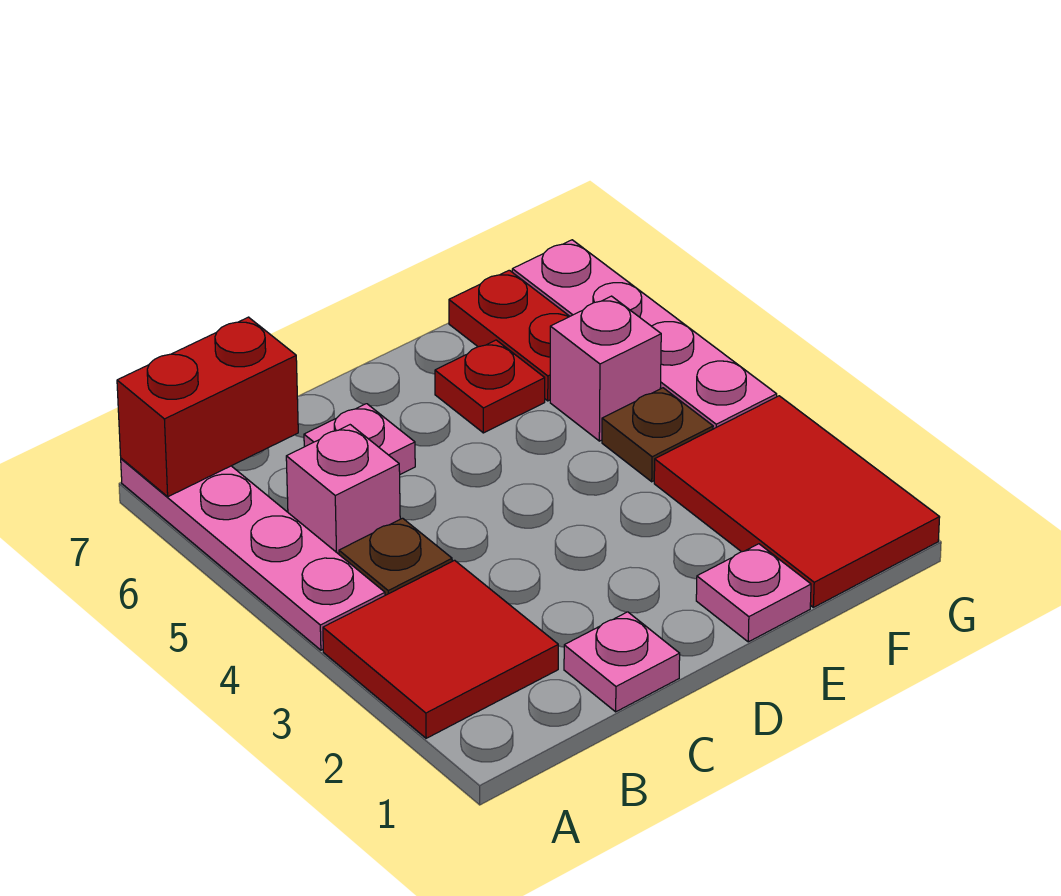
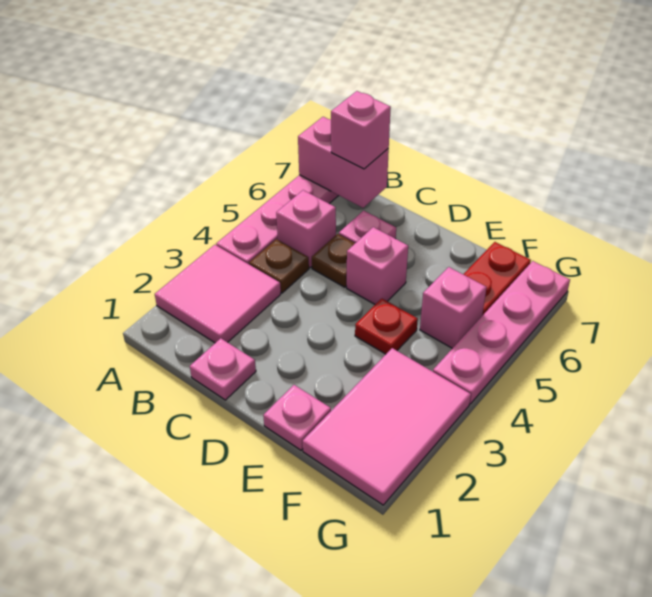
red tile A2:B3 level 1 -> pink tile A2:B3 level 1
red brick A7:B7 level 2 -> pink brick A7:B7 level 2
none -> pink brick B7 level 3
none -> pink brick D5 level 1
red plate E6 level 1 -> red plate E4 level 1
red tile F1:G3 level 1 -> pink tile F1:G3 level 1
brown plate F4 level 1 -> brown plate C5 level 1

